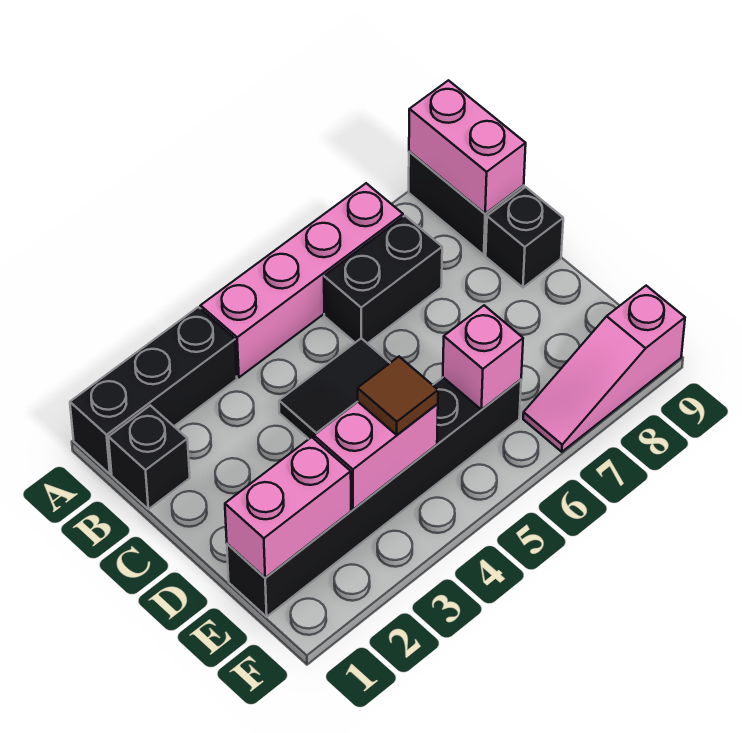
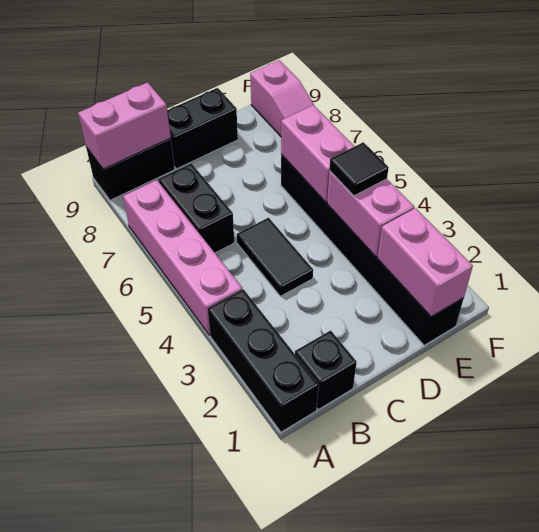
black brick C9 level 1 -> black brick C9:D9 level 1
brown tile E4 level 3 -> black tile E4 level 3
pink brick E6 level 2 -> pink brick E5:E6 level 2

